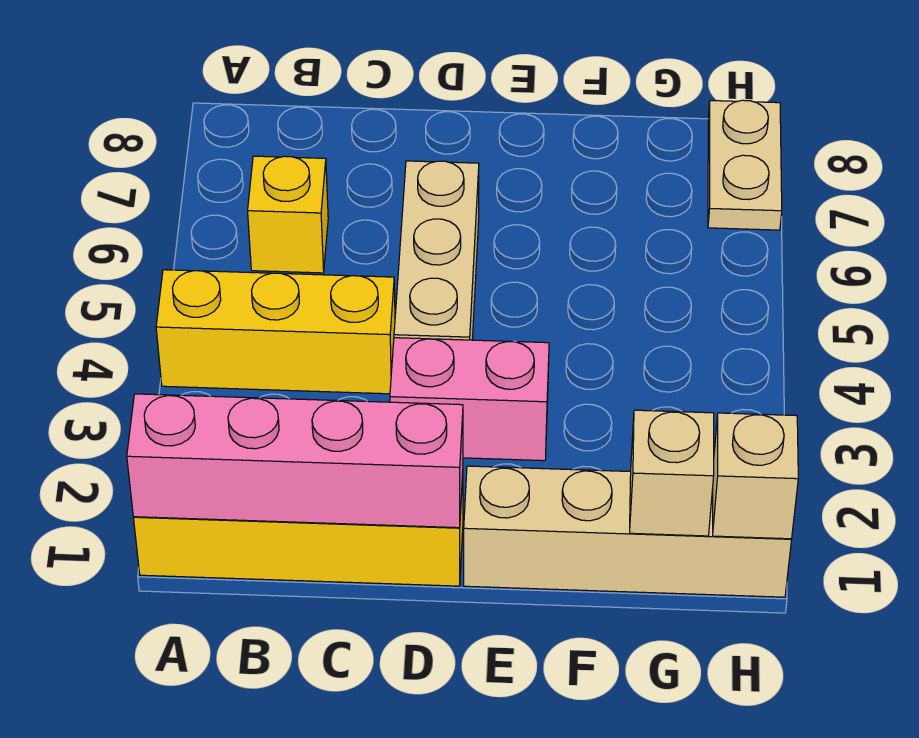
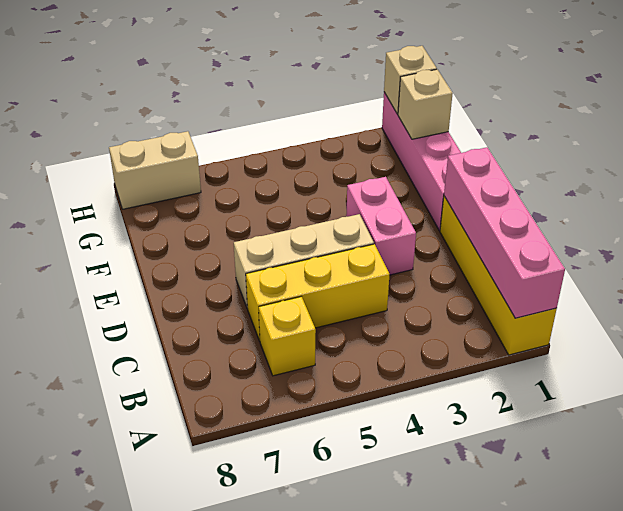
yellow brick A4:C4 level 1 -> yellow brick C4:C6 level 1
tan brick E1:H1 level 1 -> pink brick E1:H1 level 1
tan plate H7:H8 level 1 -> tan brick H7:H8 level 1

